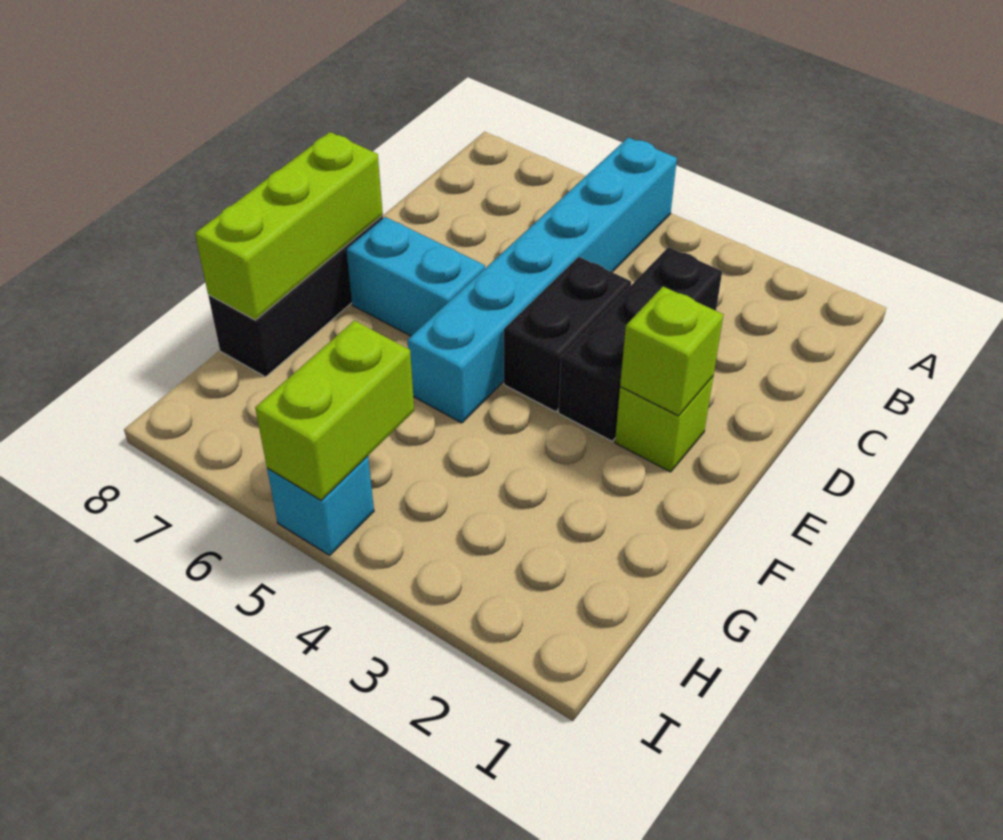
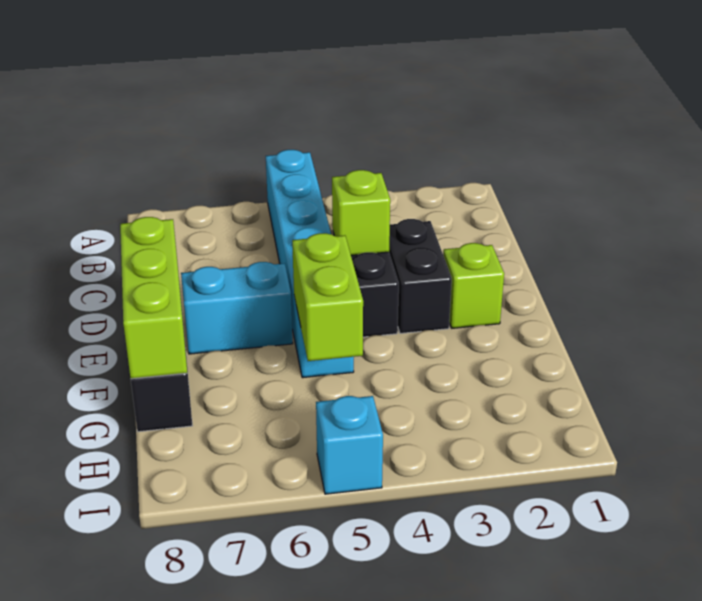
black brick C3:E3 level 1 -> black brick D3:E3 level 1
lime brick E2 level 2 -> lime brick D4 level 2
lime brick H5:I5 level 2 -> lime brick F5:G5 level 2

